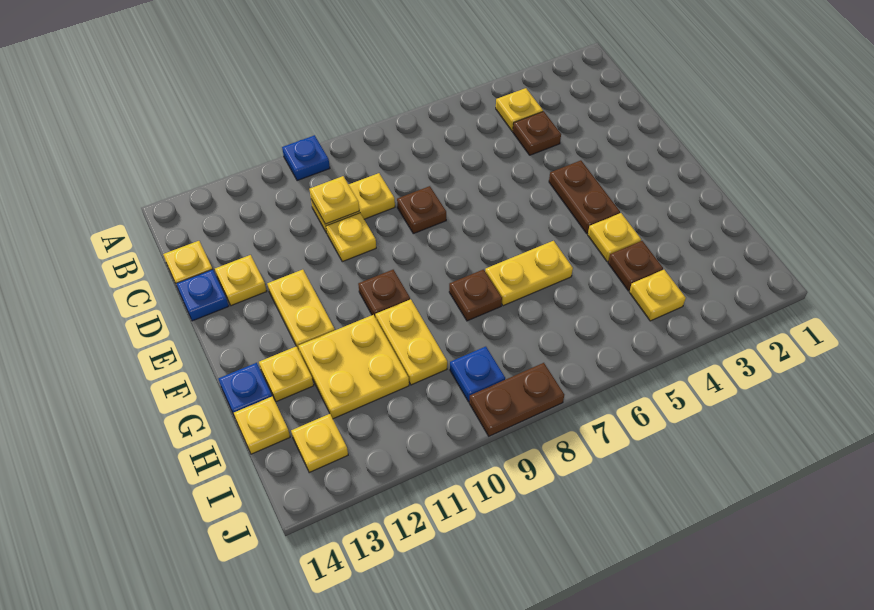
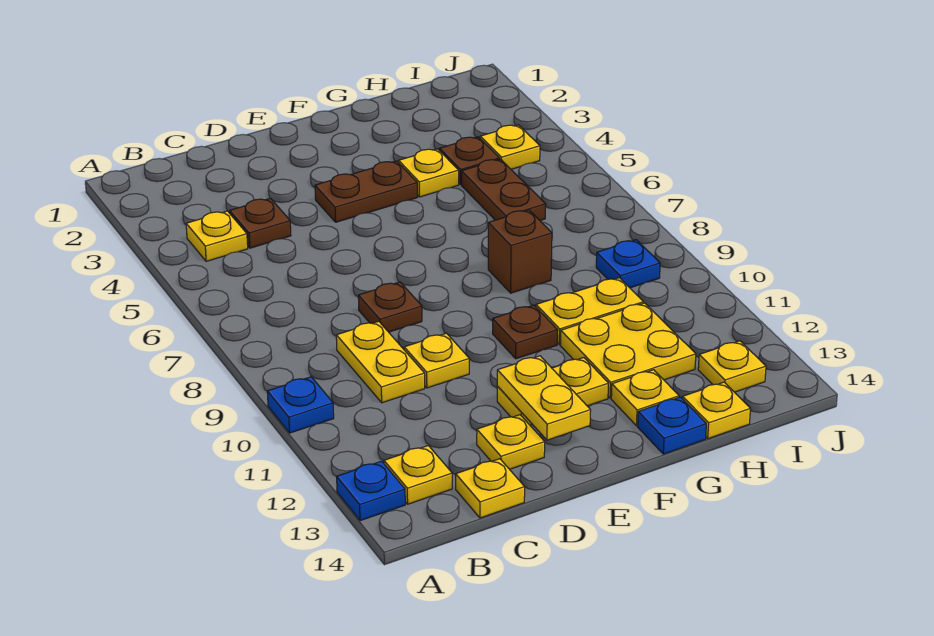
yellow plate C10 level 2 -> yellow plate B13 level 1
blue plate D14 level 1 -> blue plate A13 level 1
yellow plate G6:G7 level 1 -> yellow plate E12:E13 level 2
brown plate G8 level 1 -> brown brick G8 level 1
brown plate J8:J9 level 1 -> brown plate H5:H6 level 1

